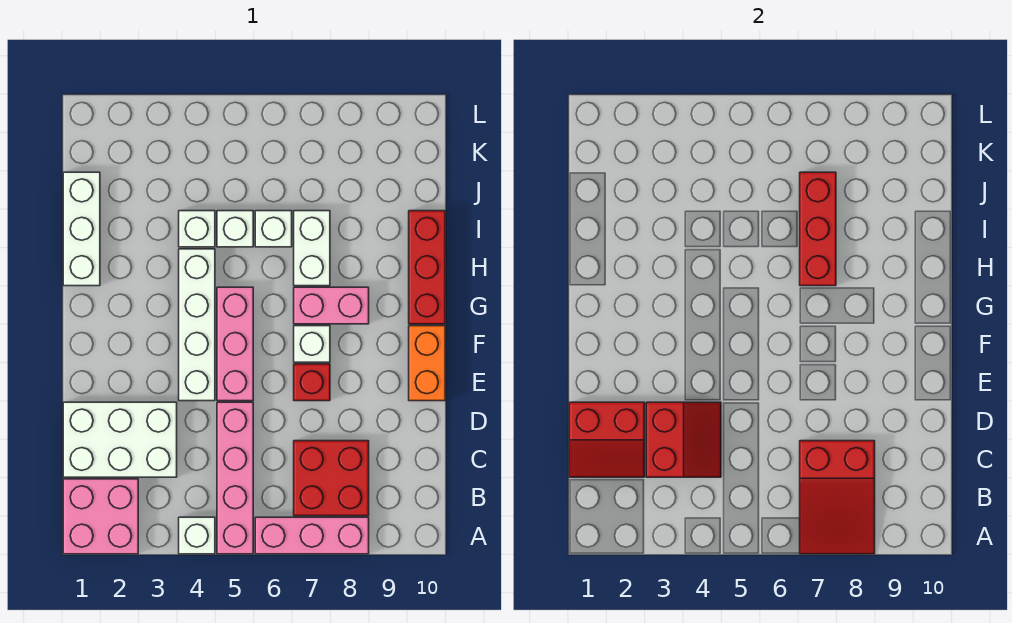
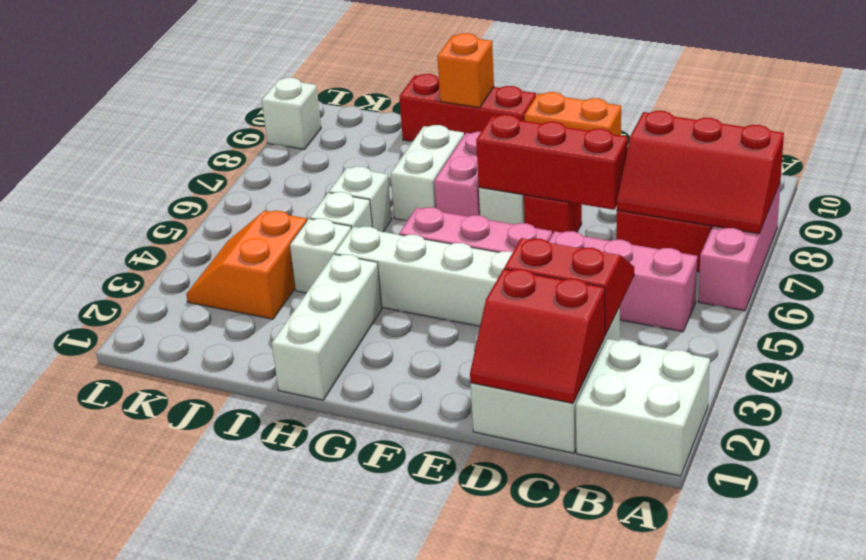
pink brick A1:B2 level 1 -> white brick A1:B2 level 1
white brick A4 level 1 -> white brick L9 level 1
pink brick A5:D5 level 1 -> pink brick B5:D5 level 1
red slope A7:C8 level 2 top C -> red slope A7:C8 level 2 top 8
red slope C1:D2 level 2 top D -> red slope C1:D2 level 2 top 2
white brick H1:J1 level 1 -> white brick H1:H3 level 1
white brick H7:I7 level 1 -> white brick H7:H8 level 1
red brick H7:J7 level 2 -> red brick D7:F7 level 2
none -> orange brick H10 level 2
none -> orange slope J3:K4 level 1 top J

